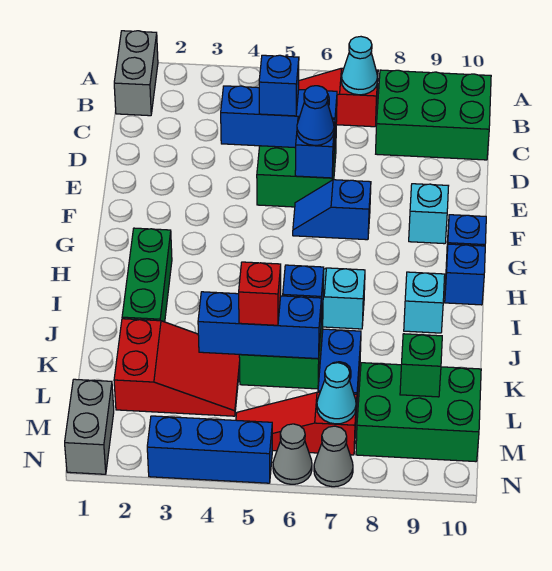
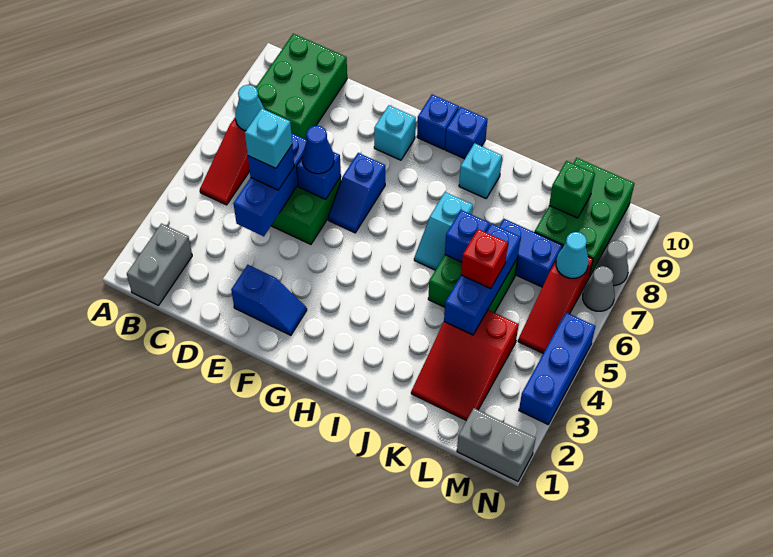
grey brick A1:B1 level 1 -> grey brick B1:B2 level 1
none -> cyan brick D5 level 4
none -> blue slope E2:F2 level 1 top E
green brick H2:J2 level 1 -> none
red slope K2:L4 level 1 top 2 -> red slope K2:L4 level 1 top 4
grey cone N6 level 1 -> grey cone N8 level 1

